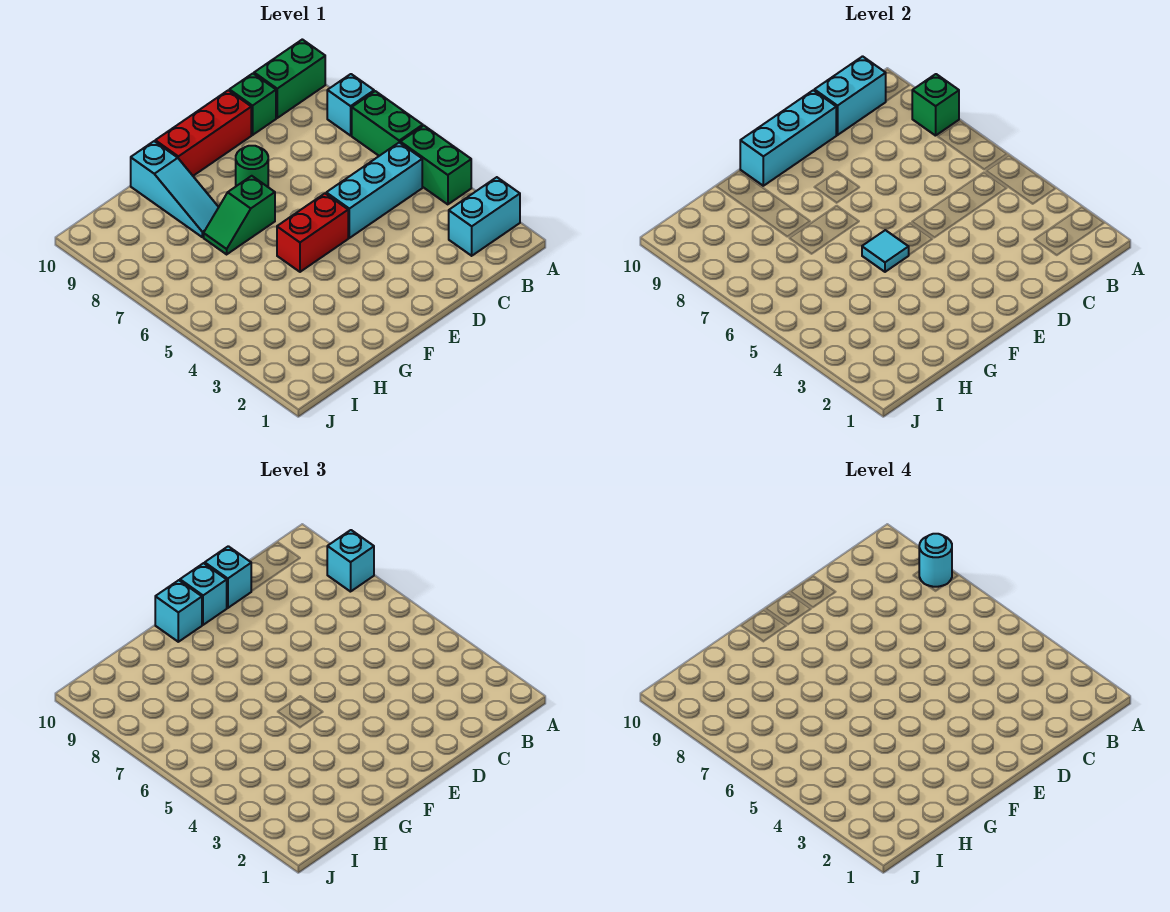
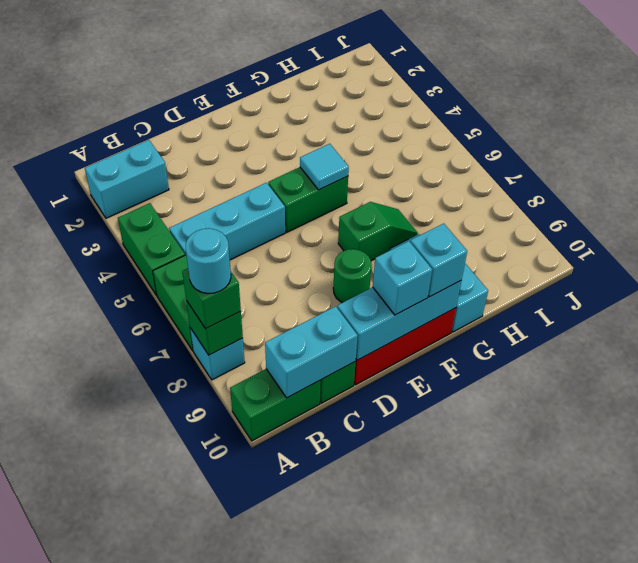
cyan brick A8 level 3 -> green brick A8 level 3
cyan brick D10 level 3 -> none
red brick E5:F5 level 1 -> green brick E5:F5 level 1

